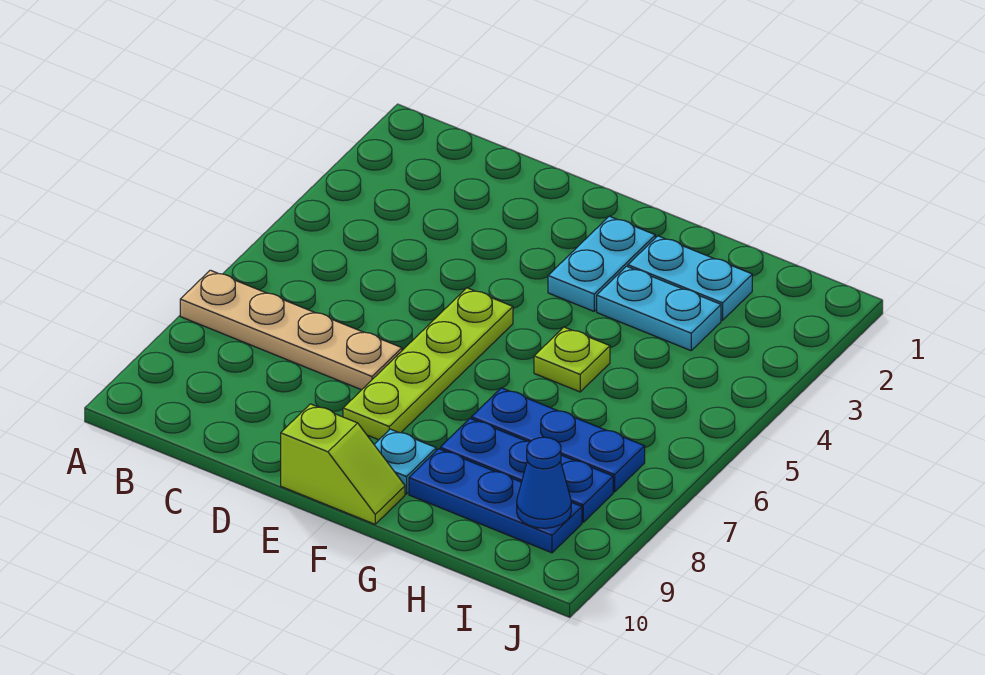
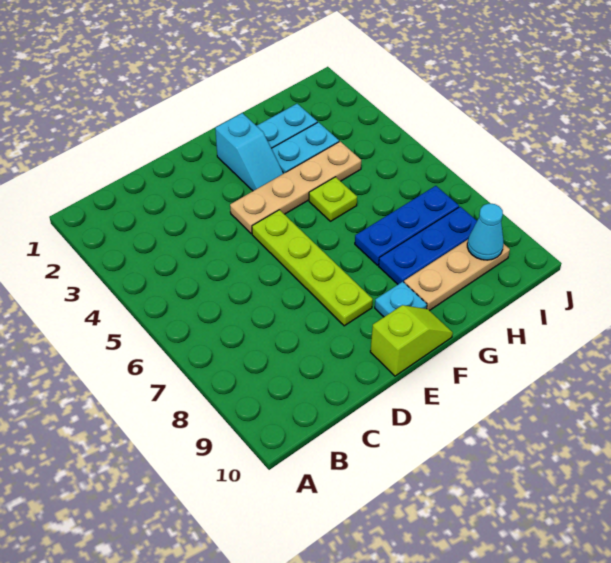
tan plate A7:D7 level 1 -> tan plate E4:H4 level 1
cyan plate F2:F3 level 1 -> cyan slope F2:F3 level 1 top 2
blue plate G9:I9 level 1 -> tan plate G9:I9 level 1
blue cone I9 level 2 -> cyan cone I9 level 2

